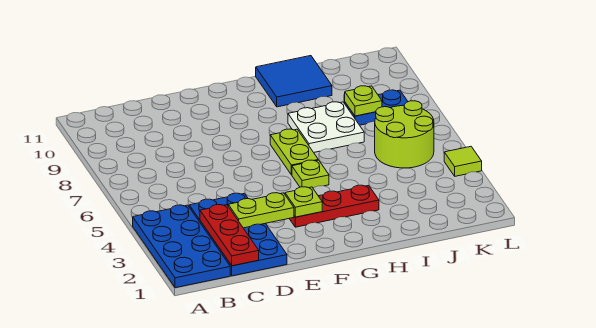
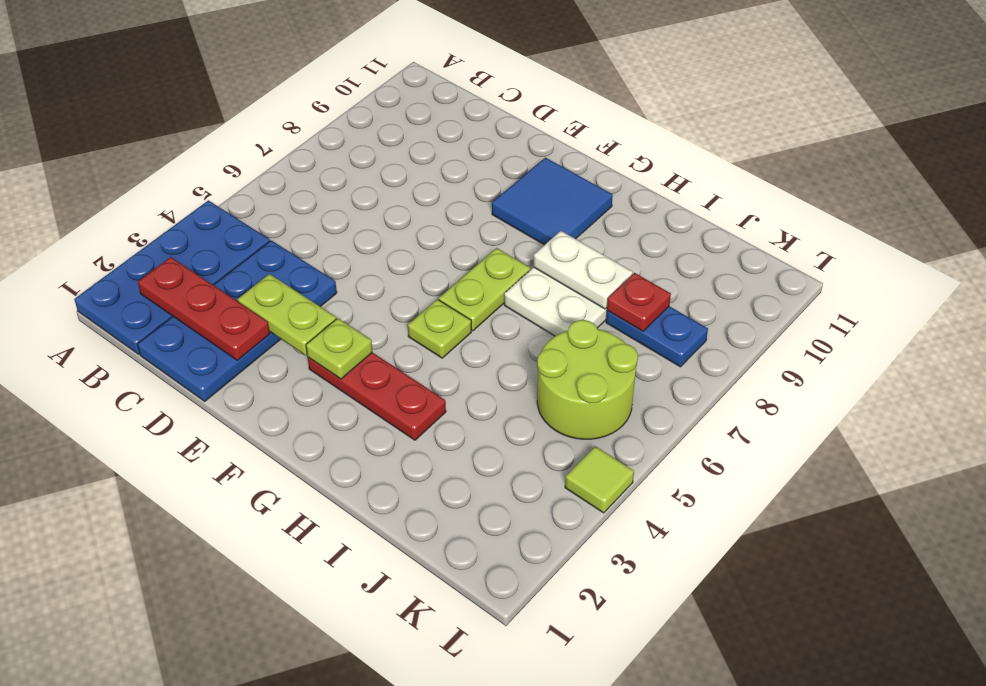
red plate C1:C3 level 2 -> red plate B2:D2 level 2
none -> white plate H8:I8 level 2
blue tile H10:I11 level 1 -> blue tile F9:G10 level 1
lime plate J8 level 2 -> red plate J8 level 2

